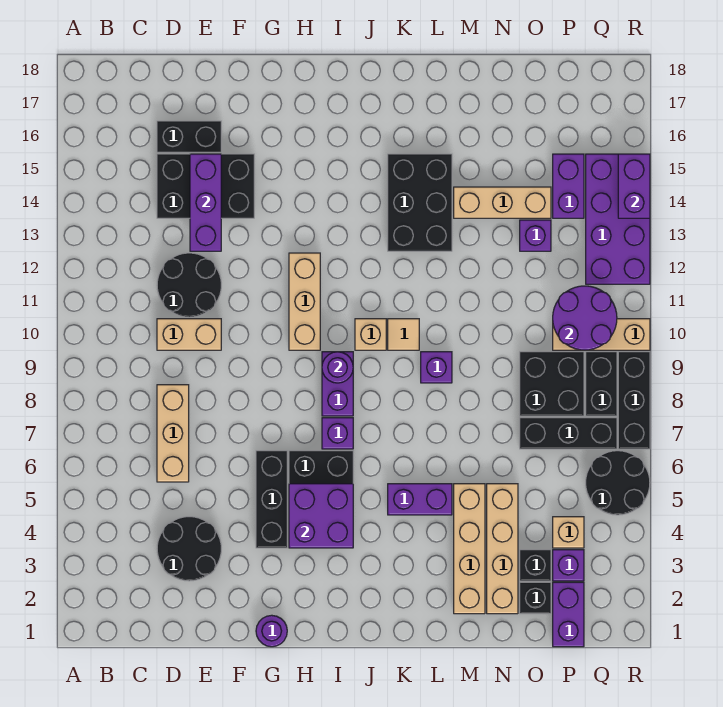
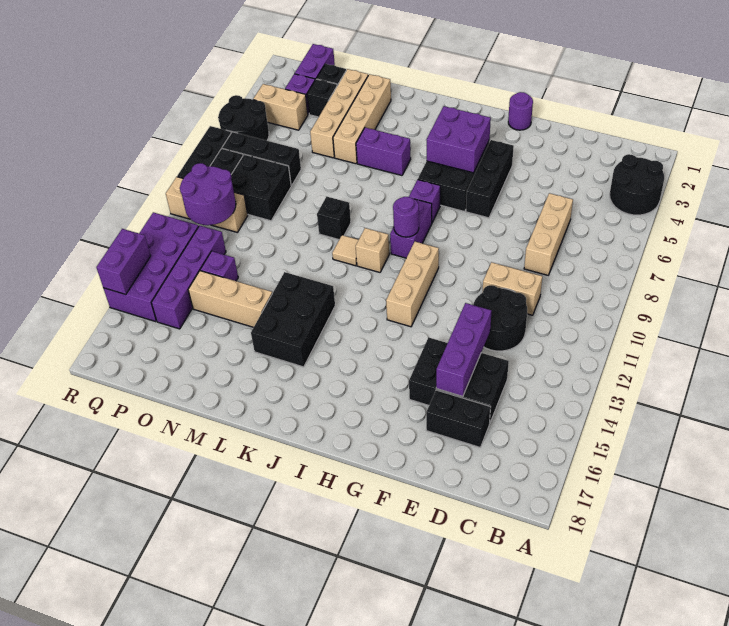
black round brick D3:E4 level 1 -> black round brick A3:B4 level 1
purple brick L9 level 1 -> black brick L9 level 1
tan brick P4 level 1 -> tan brick P4:Q4 level 1
purple brick P14:P15 level 1 -> purple brick P12:P15 level 1

